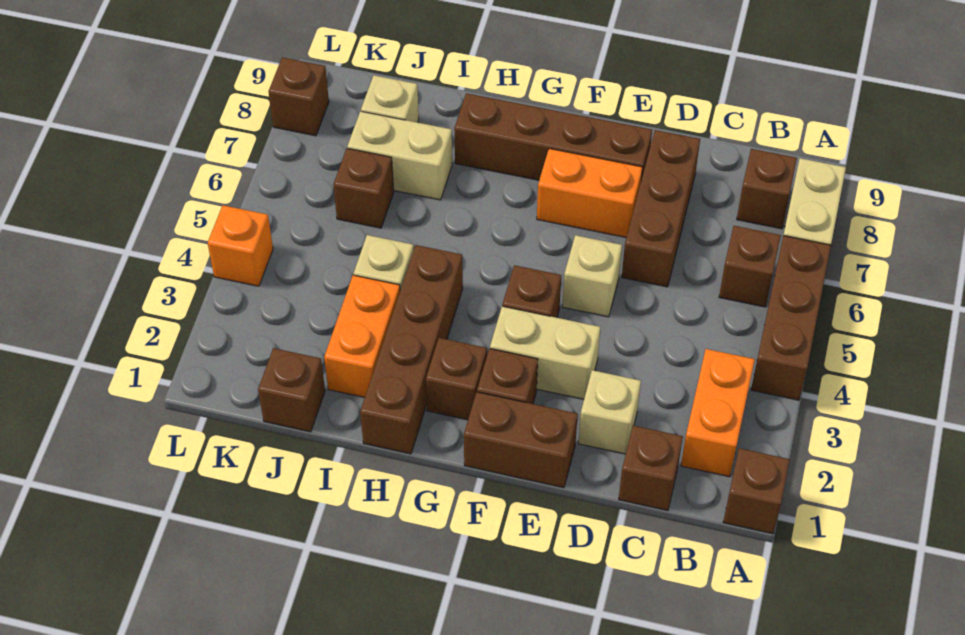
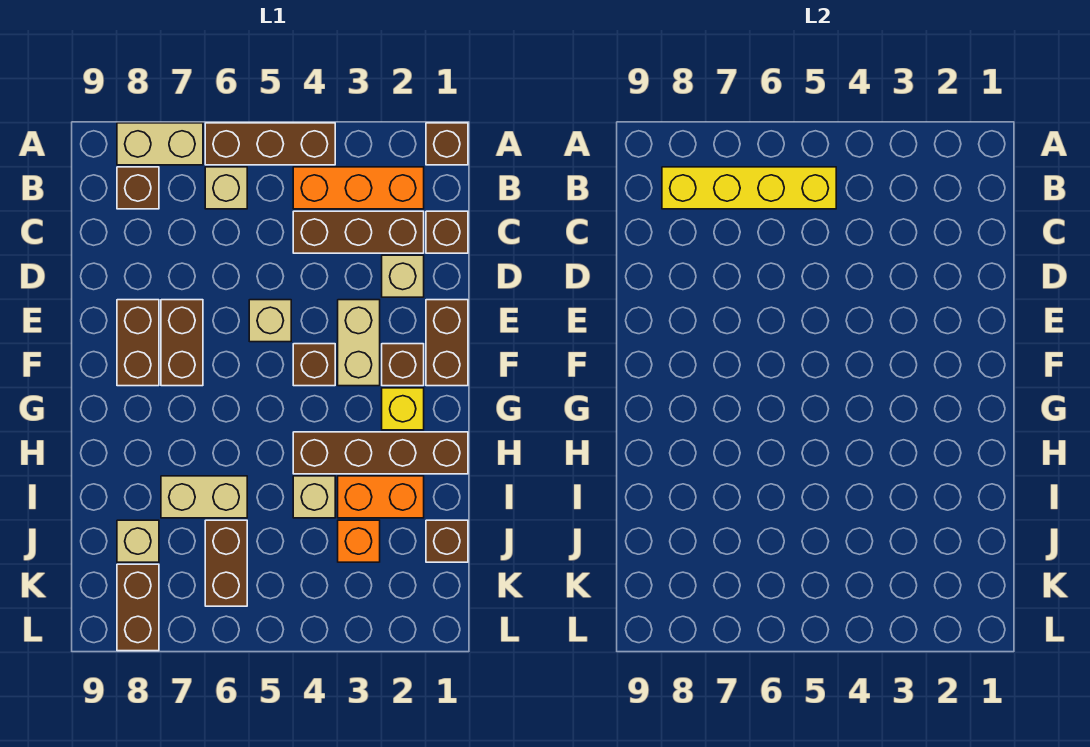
orange brick B2:B3 level 1 -> orange brick B2:B4 level 1
none -> yellow brick B5:B8 level 2
brown brick B6 level 1 -> tan brick B6 level 1
brown brick D6:D8 level 1 -> brown brick C2:C4 level 1
orange brick E7:F7 level 1 -> brown brick E7:F7 level 1
brown brick E8:H8 level 1 -> brown brick E8:F8 level 1
brown brick G2 level 1 -> yellow brick G2 level 1
tan brick I7:J7 level 1 -> tan brick I6:I7 level 1
brown brick J6 level 1 -> brown brick J6:K6 level 1
orange brick L4 level 1 -> orange brick J3 level 1
brown brick L8 level 1 -> brown brick K8:L8 level 1

